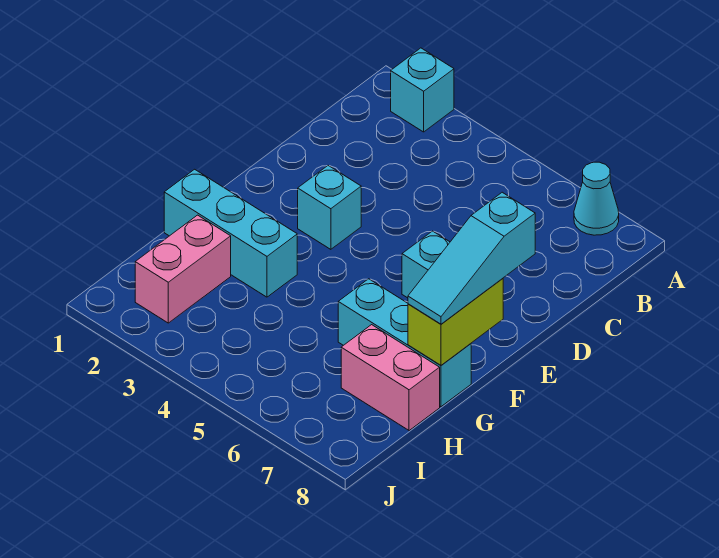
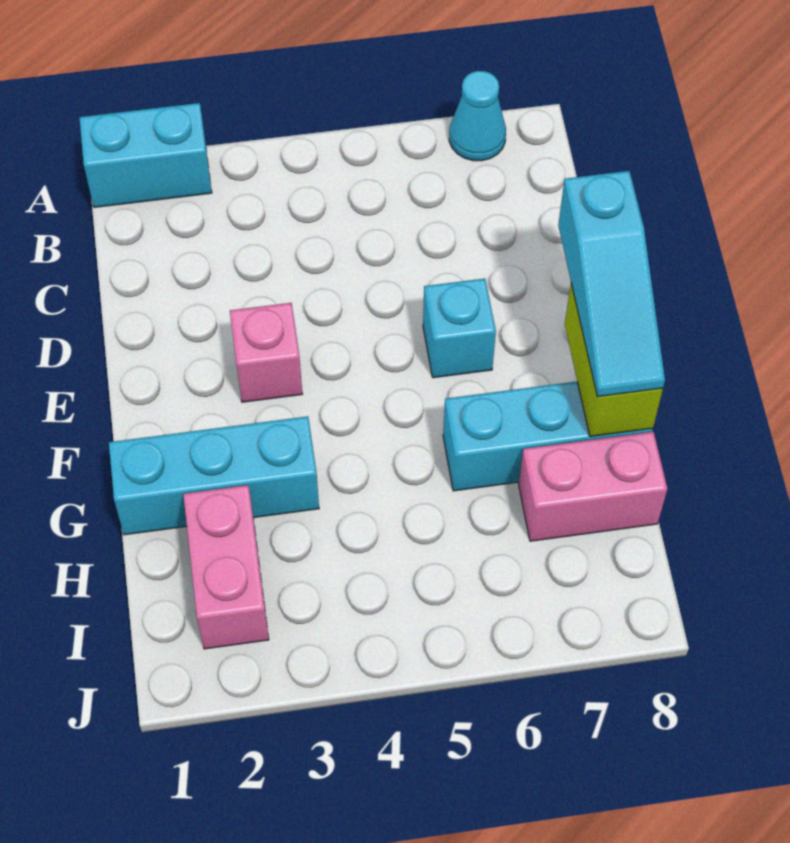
cyan brick A2 level 1 -> cyan brick A1:A2 level 1
cyan brick E3 level 1 -> pink brick E3 level 1

